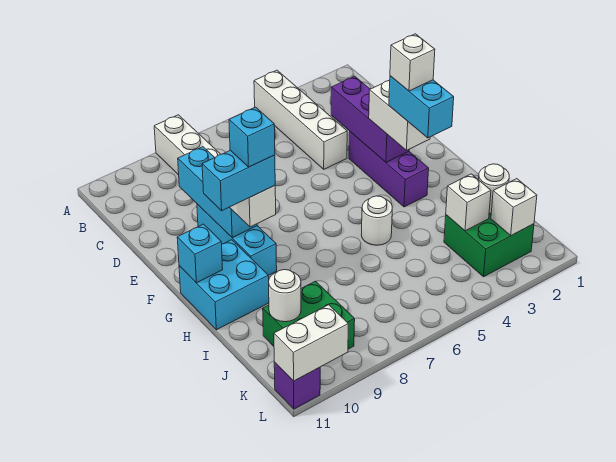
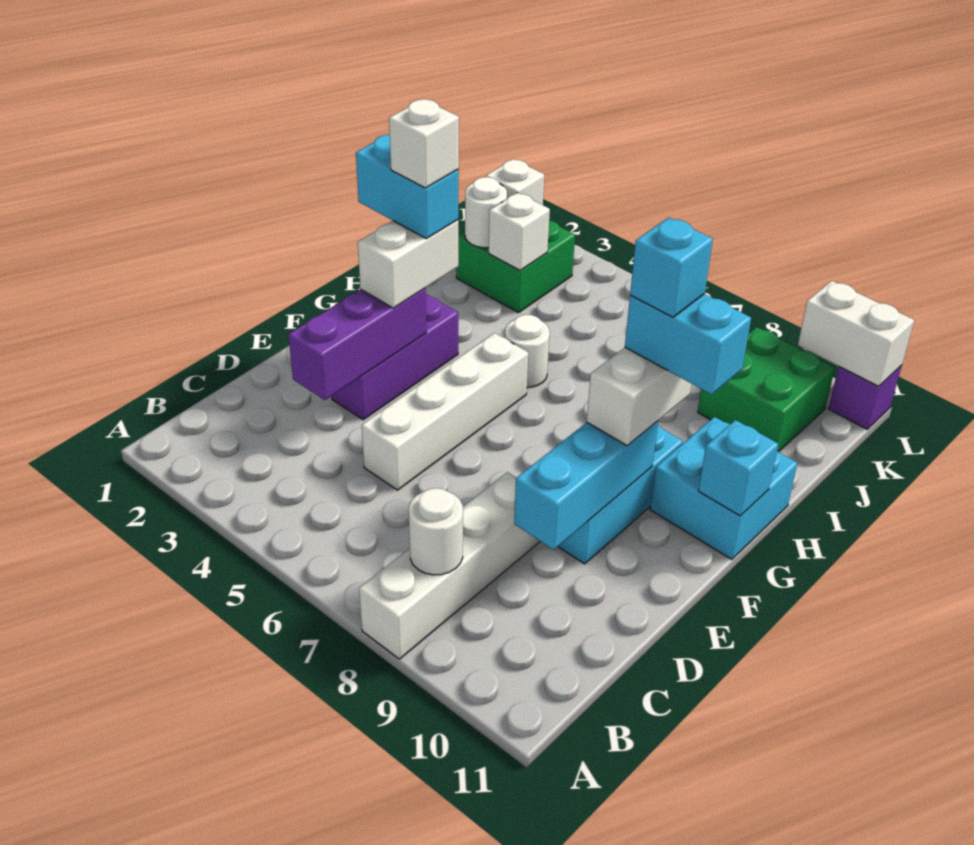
white brick A4:D4 level 1 -> white brick D5:G5 level 1
cyan brick G3:H3 level 4 -> cyan brick G2:G3 level 4
white round brick J10 level 2 -> white round brick B8 level 2

